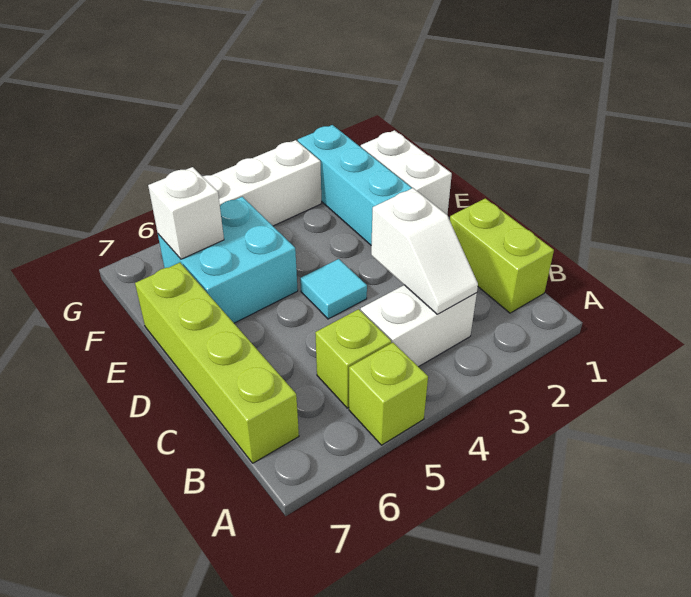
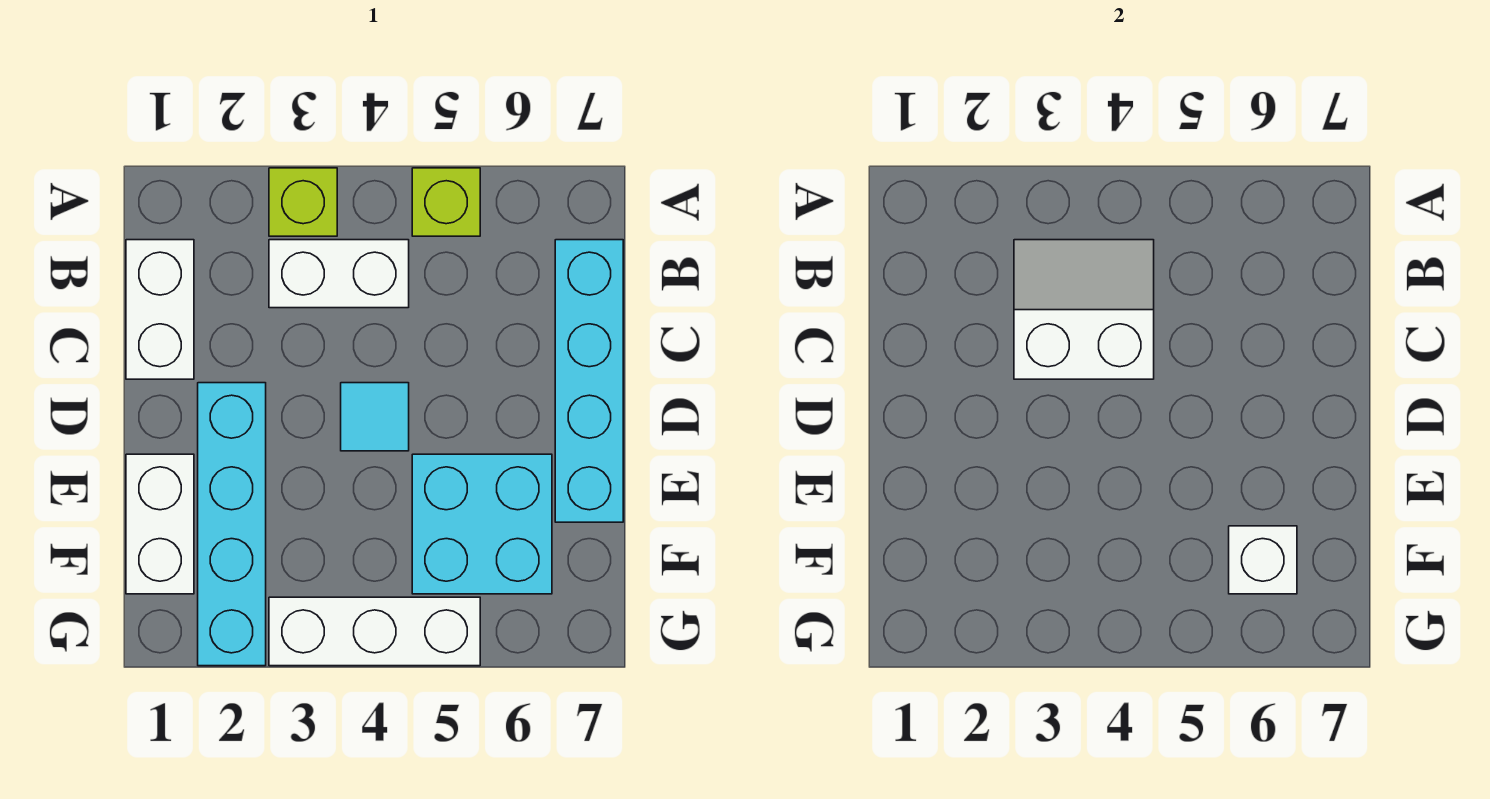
lime brick B1:C1 level 1 -> white brick B1:C1 level 1
white slope B3:C3 level 2 top C -> white slope B3:C4 level 2 top C
lime brick B5 level 1 -> lime brick A3 level 1
lime brick B7:E7 level 1 -> cyan brick B7:E7 level 1

